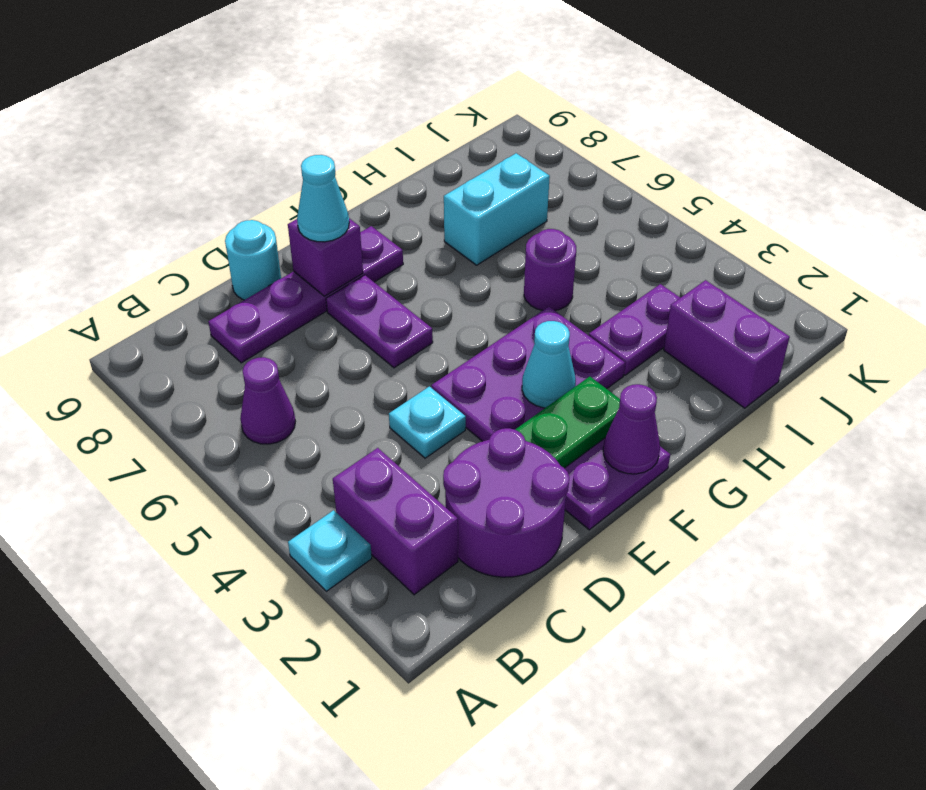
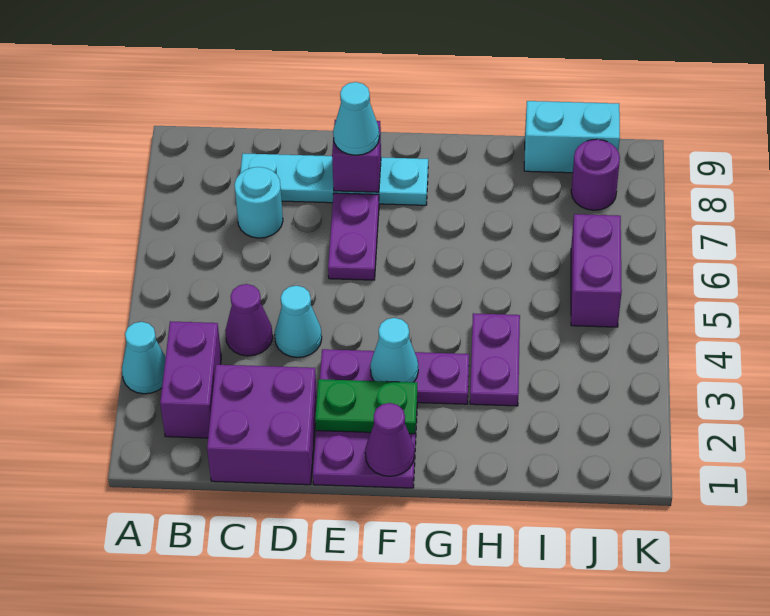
cyan plate A3 level 1 -> cyan cone A3 level 1
purple cone B6 level 1 -> purple cone C4 level 1
purple round brick C1:D2 level 1 -> purple brick C1:D2 level 1
purple plate C8:F8 level 1 -> cyan plate C8:F8 level 1
cyan plate D4 level 1 -> cyan cone D4 level 1
cyan round brick D9 level 1 -> cyan round brick C7 level 1
purple plate E3:G4 level 1 -> purple plate E3:G3 level 1
purple plate H3:I3 level 1 -> purple plate H3:H4 level 1
purple round brick H5 level 1 -> purple round brick J8 level 1
cyan brick H7:I7 level 1 -> cyan brick I9:J9 level 1
purple brick I1:I2 level 1 -> purple brick J5:J6 level 1

